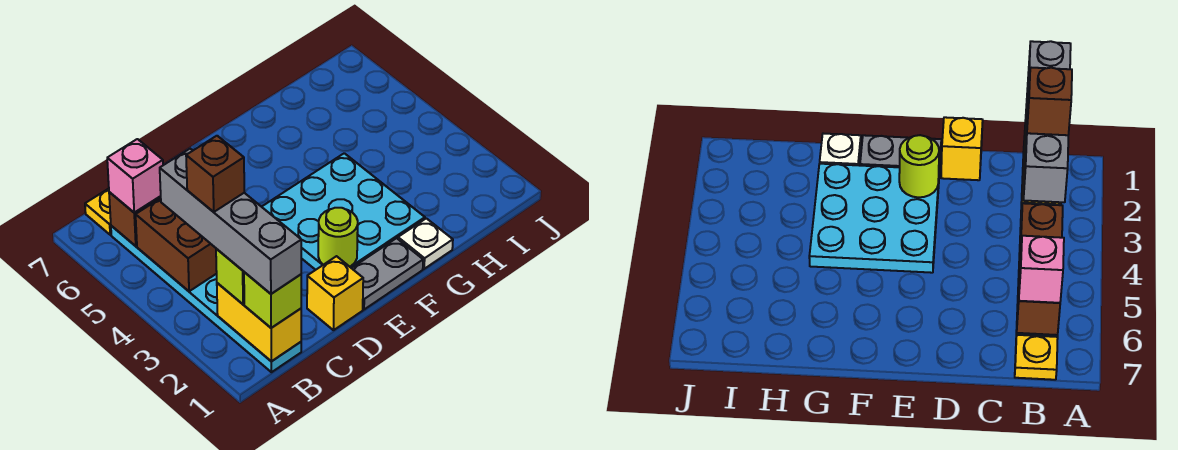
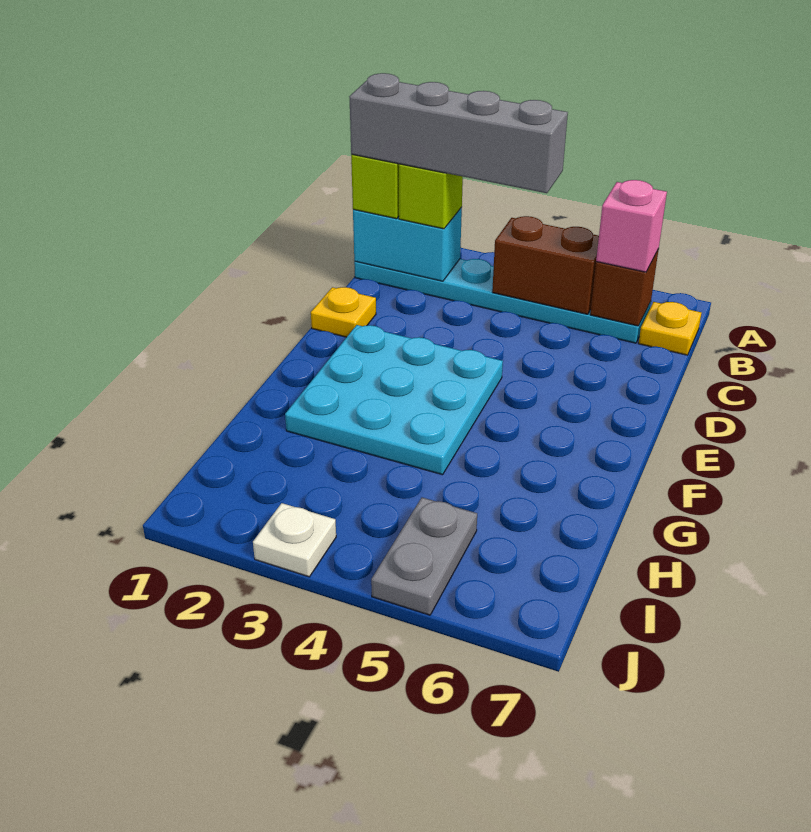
yellow brick B1:B2 level 2 -> cyan brick B1:B2 level 2
brown brick B3 level 5 -> none
yellow brick D1 level 1 -> yellow plate D1 level 1
grey plate E1:F1 level 1 -> grey plate I5:J5 level 1
lime round brick E2 level 2 -> none
white plate G1 level 1 -> white plate J3 level 1

